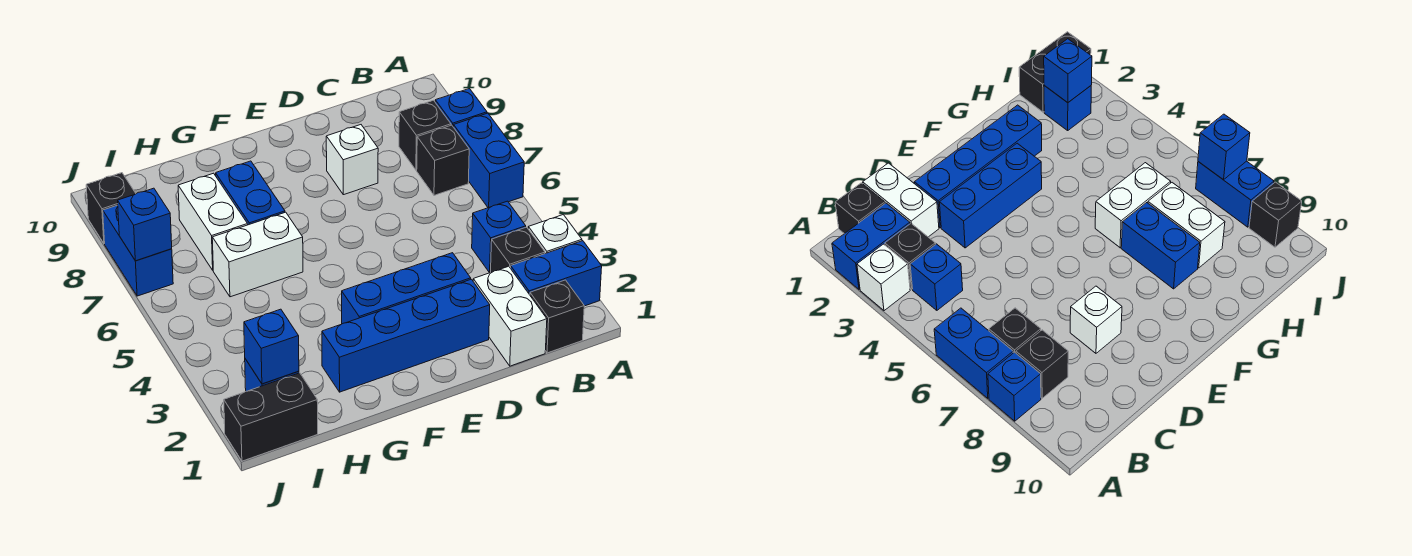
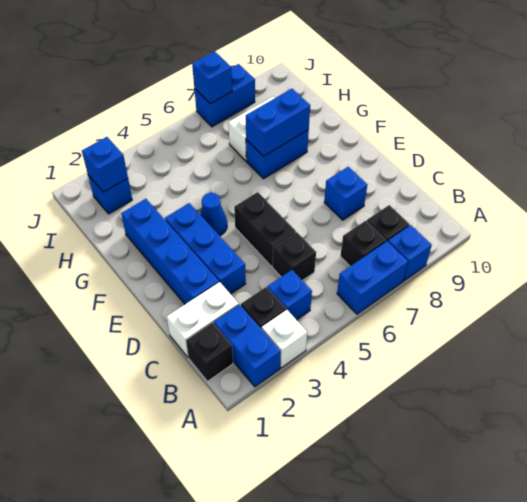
white brick D8 level 1 -> blue brick D8 level 1
none -> blue cone F4 level 1
white brick G6:H6 level 1 -> none
none -> blue brick G7:G8 level 2
black brick I1:J1 level 1 -> black brick D5:E5 level 1
black brick J9 level 1 -> black brick C5 level 1

